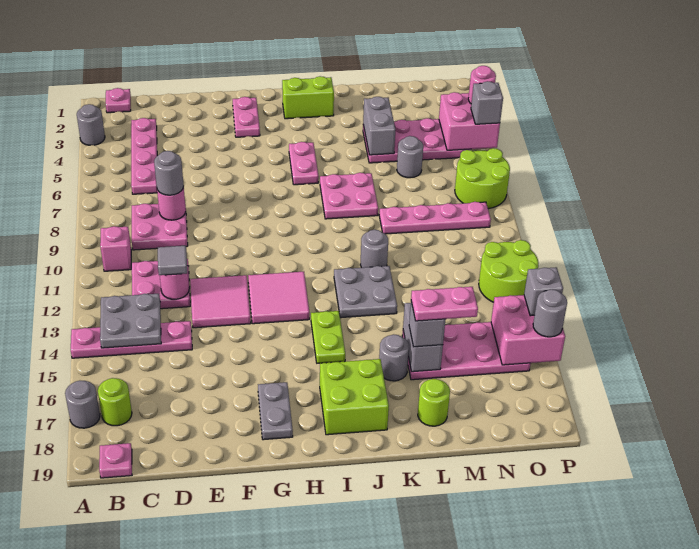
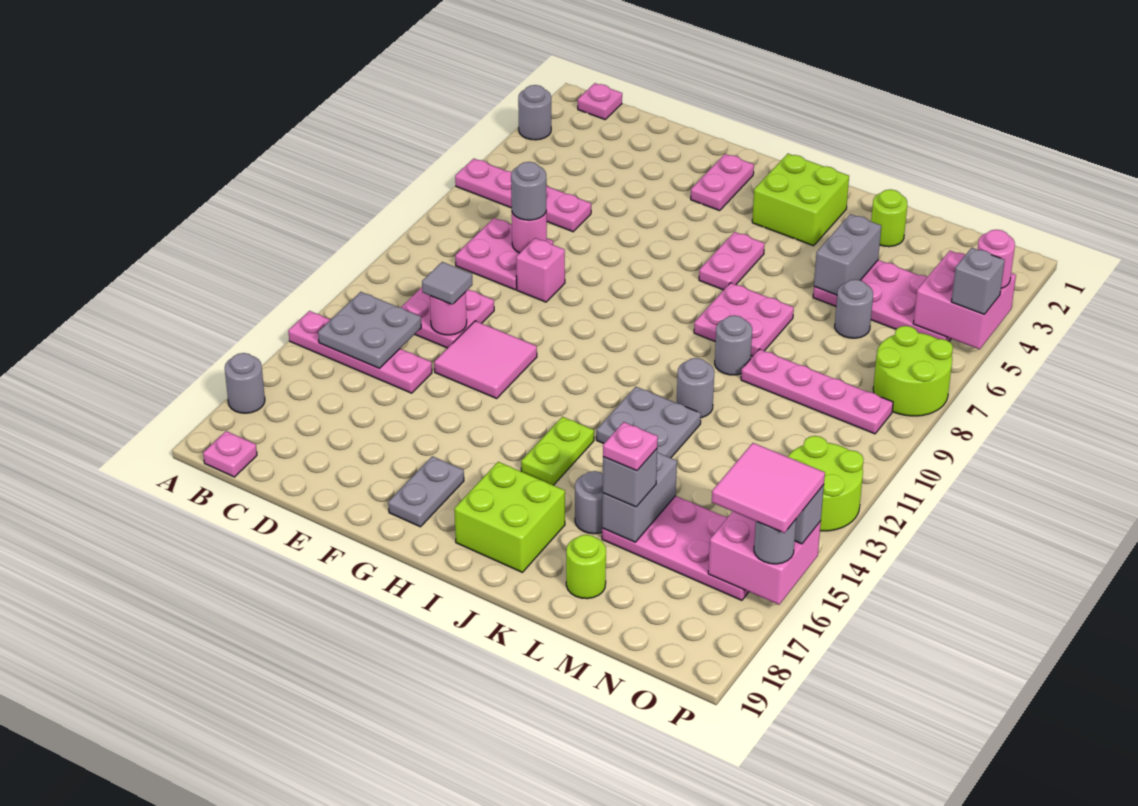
pink brick B10 level 1 -> pink brick E9 level 1
lime round brick B17 level 1 -> lime round brick L2 level 1
pink plate C3:C6 level 1 -> pink plate A6:D6 level 1
pink tile G12:H13 level 1 -> pink tile O15:P16 level 4
lime brick I2:J2 level 1 -> lime brick I2:J3 level 1
none -> grey round brick K9 level 1
pink plate L16:M16 level 4 -> pink plate L16 level 4

